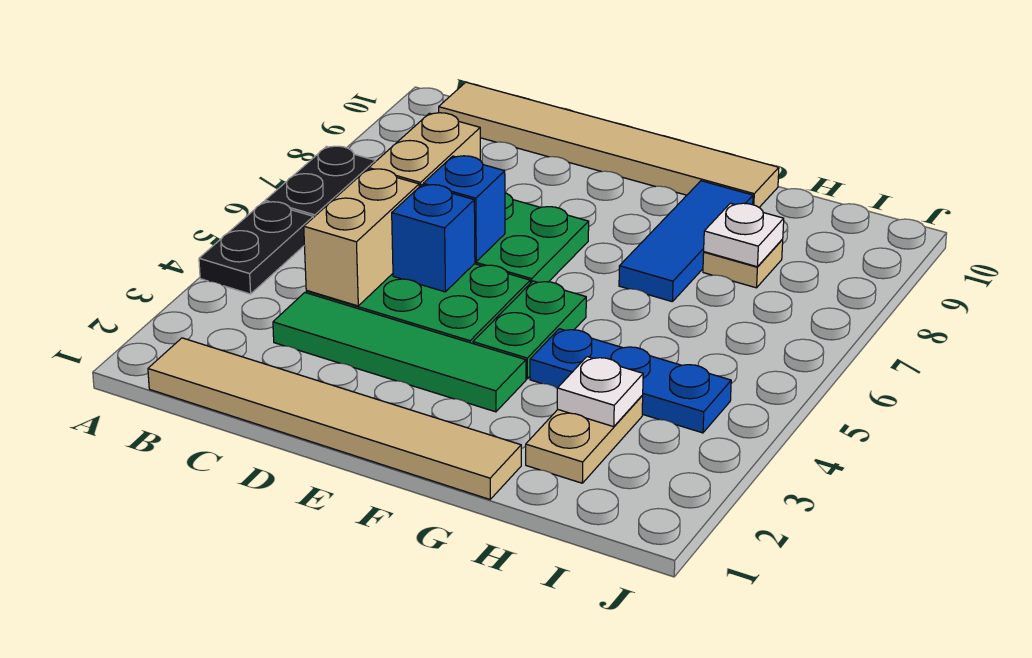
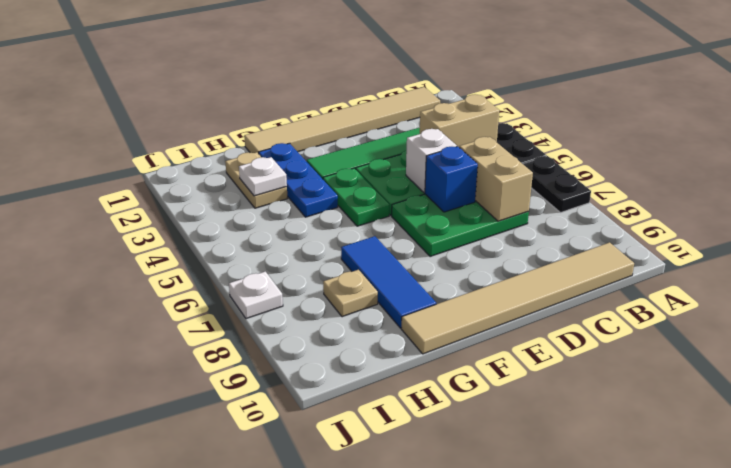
tan brick C4:C5 level 2 -> tan brick B4:C4 level 2
blue brick D5 level 2 -> white brick D5 level 2
blue plate G4:I4 level 1 -> blue plate G2:G4 level 1
white plate H8 level 2 -> white plate J7 level 1

